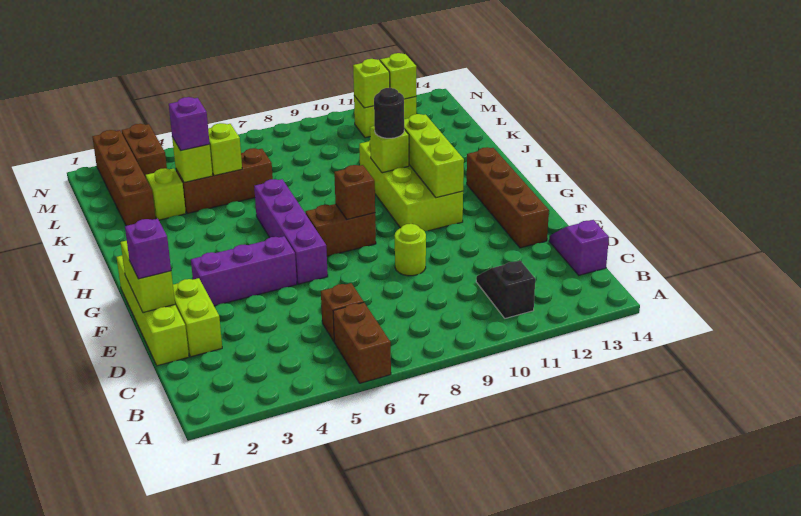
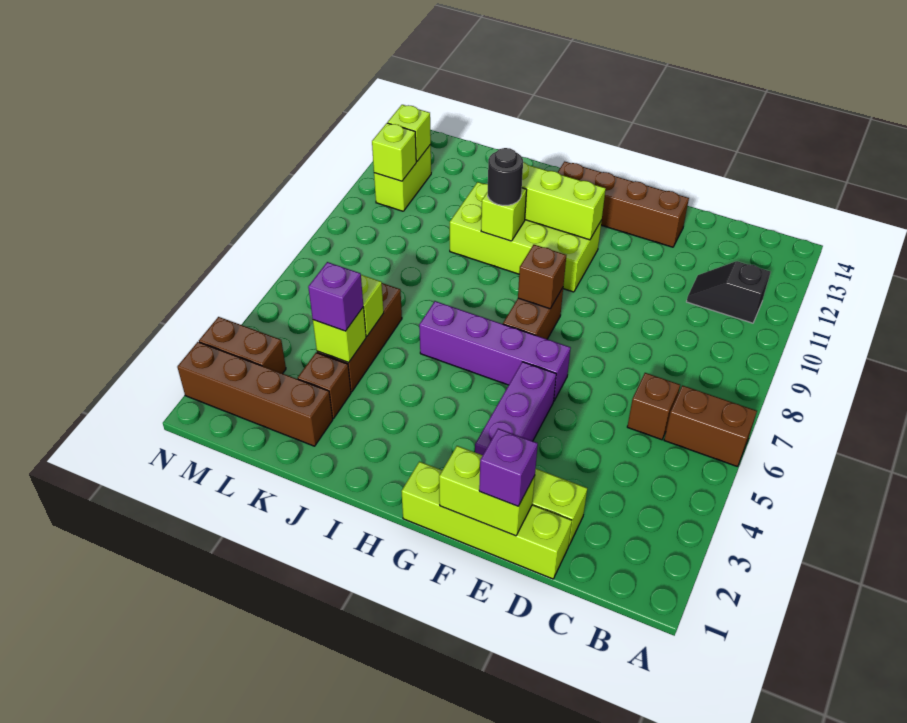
purple slope C14:D14 level 1 top C -> none
lime round brick E9 level 1 -> none
lime brick K3 level 1 -> brown brick K3 level 1

